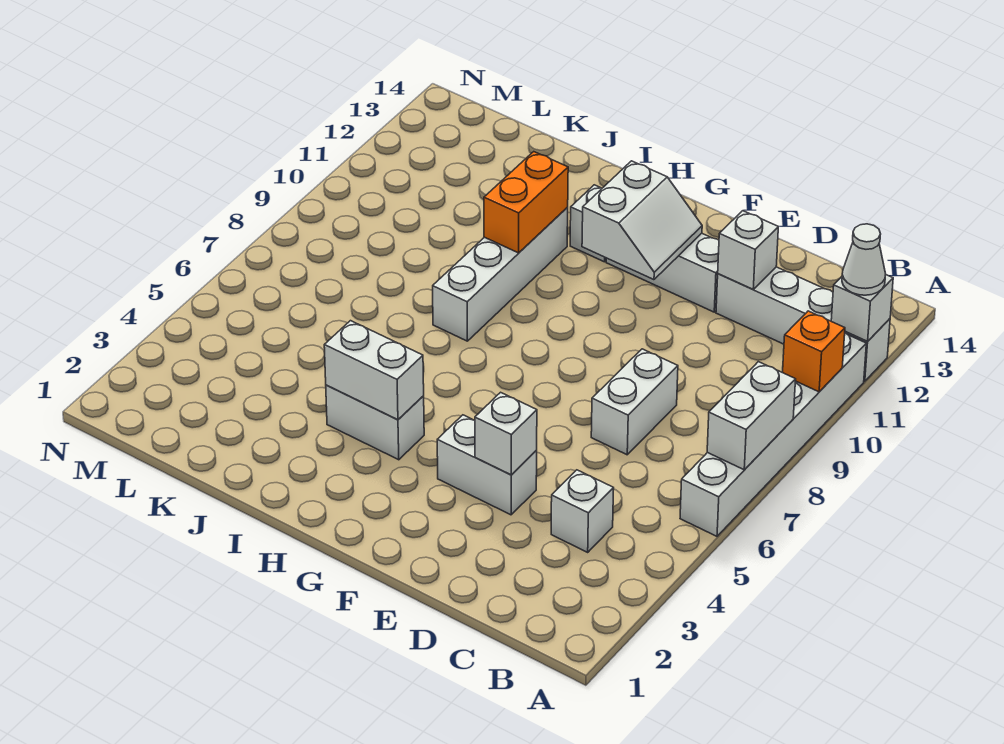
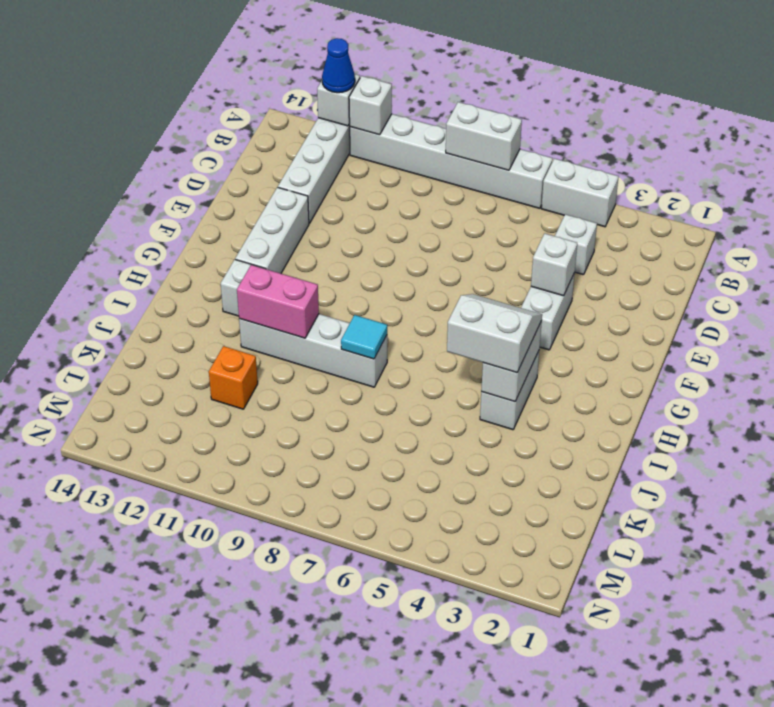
orange brick A10 level 2 -> orange brick K11 level 1
white cone A12 level 3 -> blue cone A12 level 3
white brick D7:D8 level 1 -> white brick A4:A5 level 1
white brick D12 level 2 -> white brick A11 level 2
white slope F11:G12 level 2 top G -> white slope H4:I5 level 3 top I
none -> cyan tile I8 level 2
orange brick I10:I11 level 2 -> pink brick I10:I11 level 2

